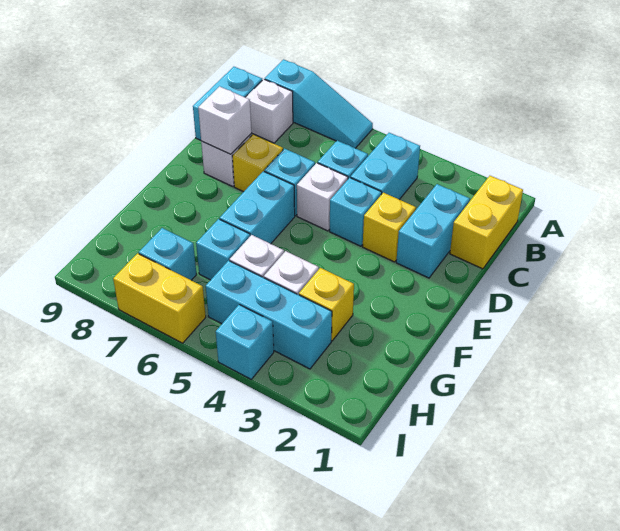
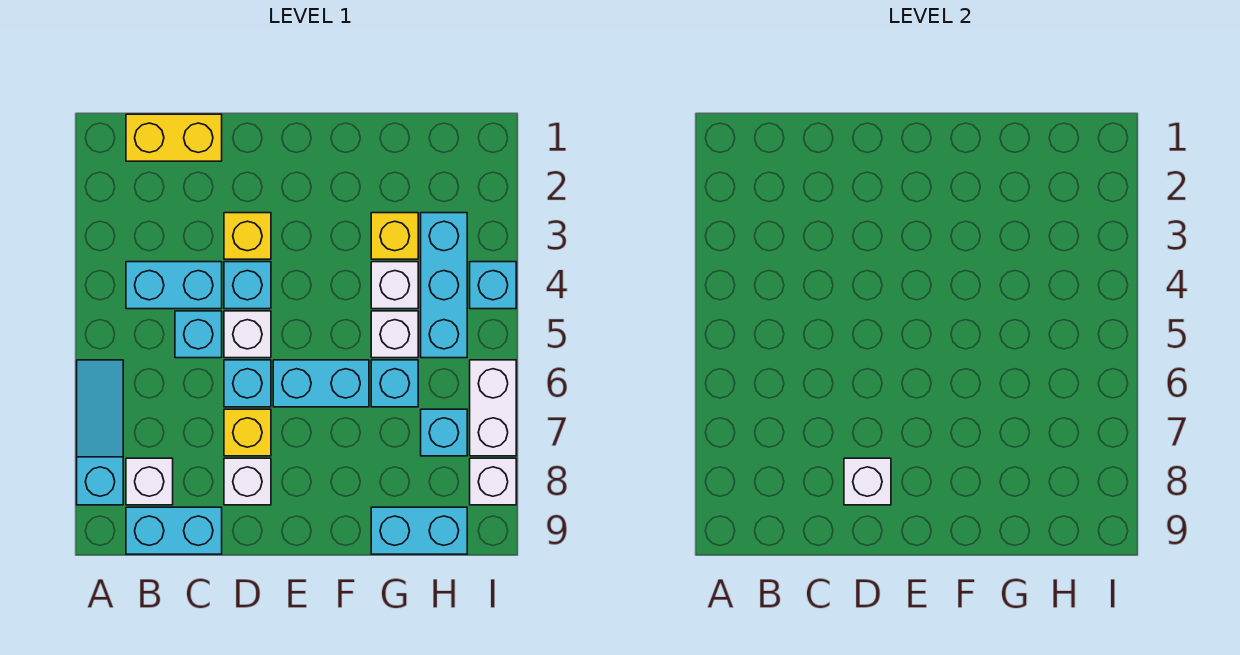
cyan brick C2:D2 level 1 -> cyan brick G9:H9 level 1
yellow brick I6:I7 level 1 -> white brick I6:I7 level 1
none -> white brick I8 level 1

